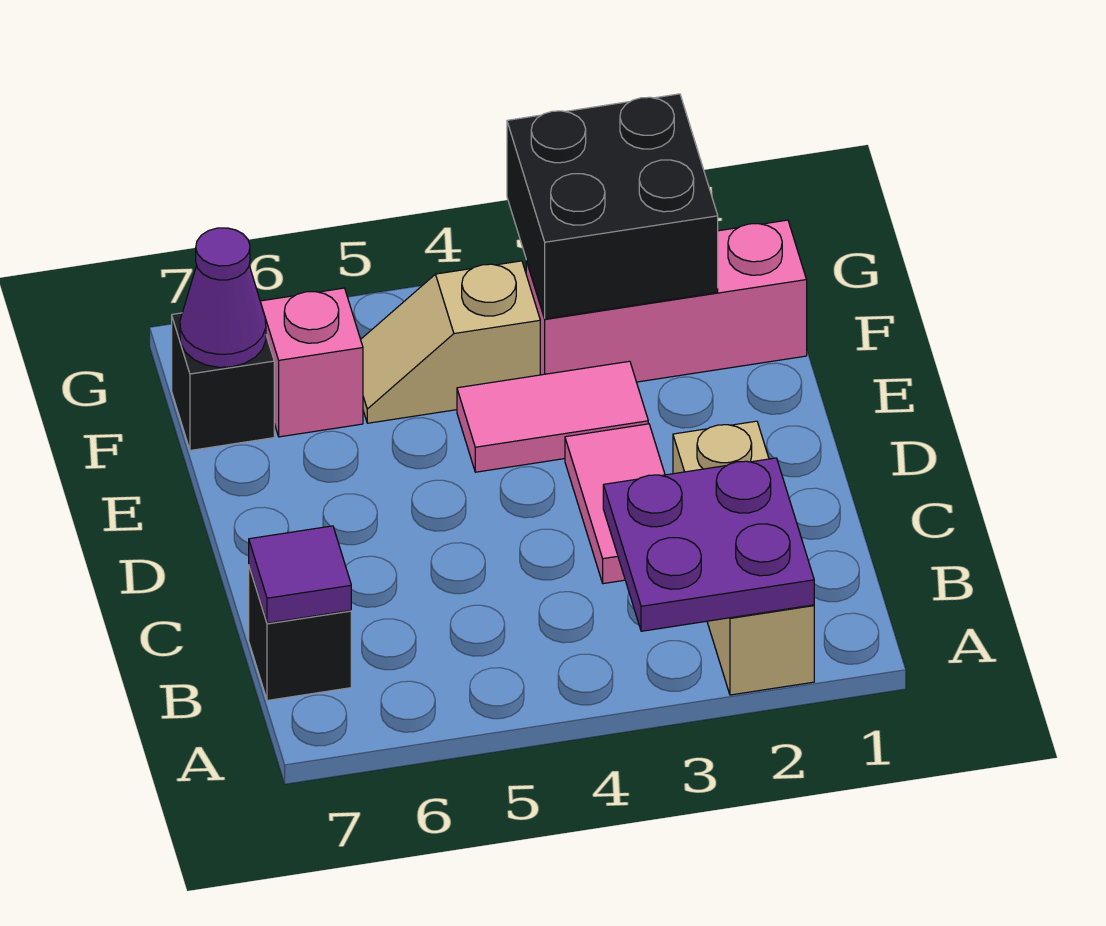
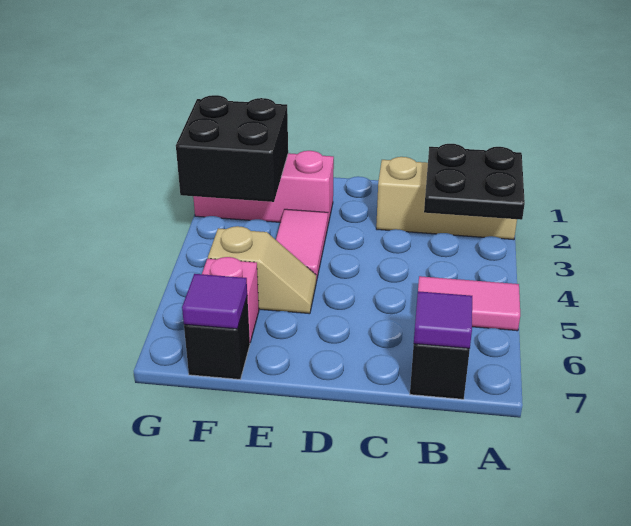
purple plate A2:B3 level 2 -> black plate A2:B3 level 2
pink tile C3:D3 level 1 -> pink tile A5:B5 level 1
pink brick F1:F3 level 1 -> pink brick E2:G2 level 1
tan slope F4:F5 level 1 top 4 -> tan slope E5:F5 level 1 top F
purple cone F7 level 2 -> purple tile F7 level 2

